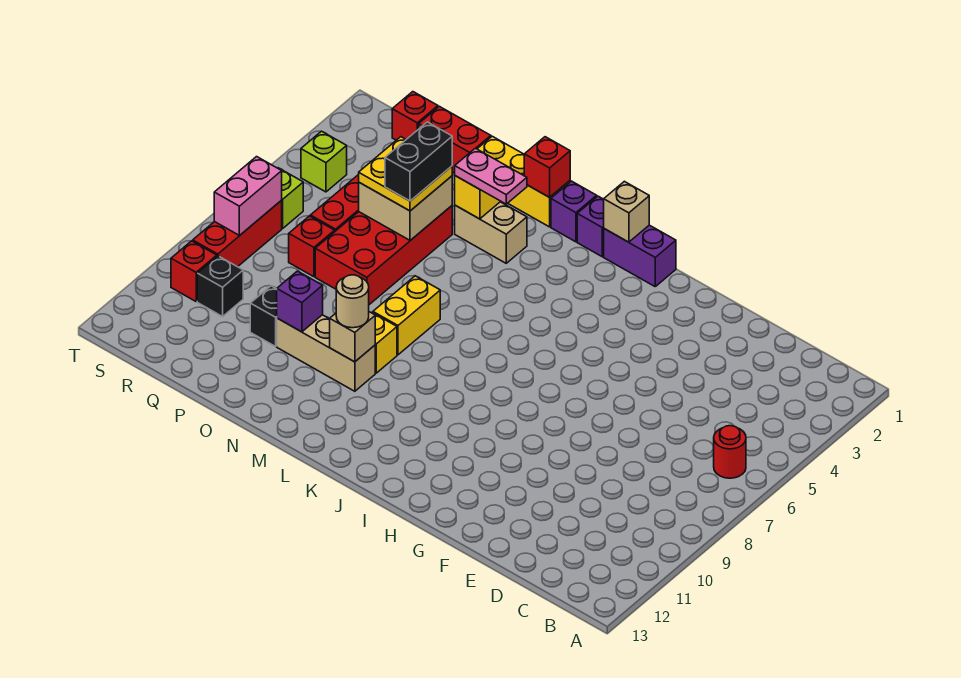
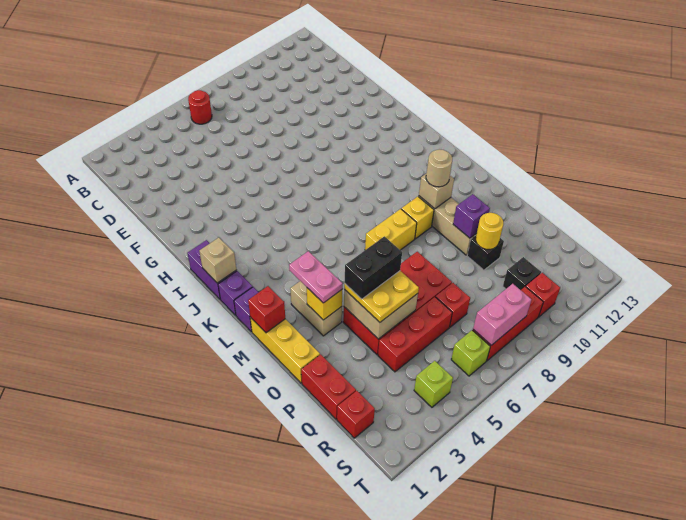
none -> yellow round brick P10 level 2

